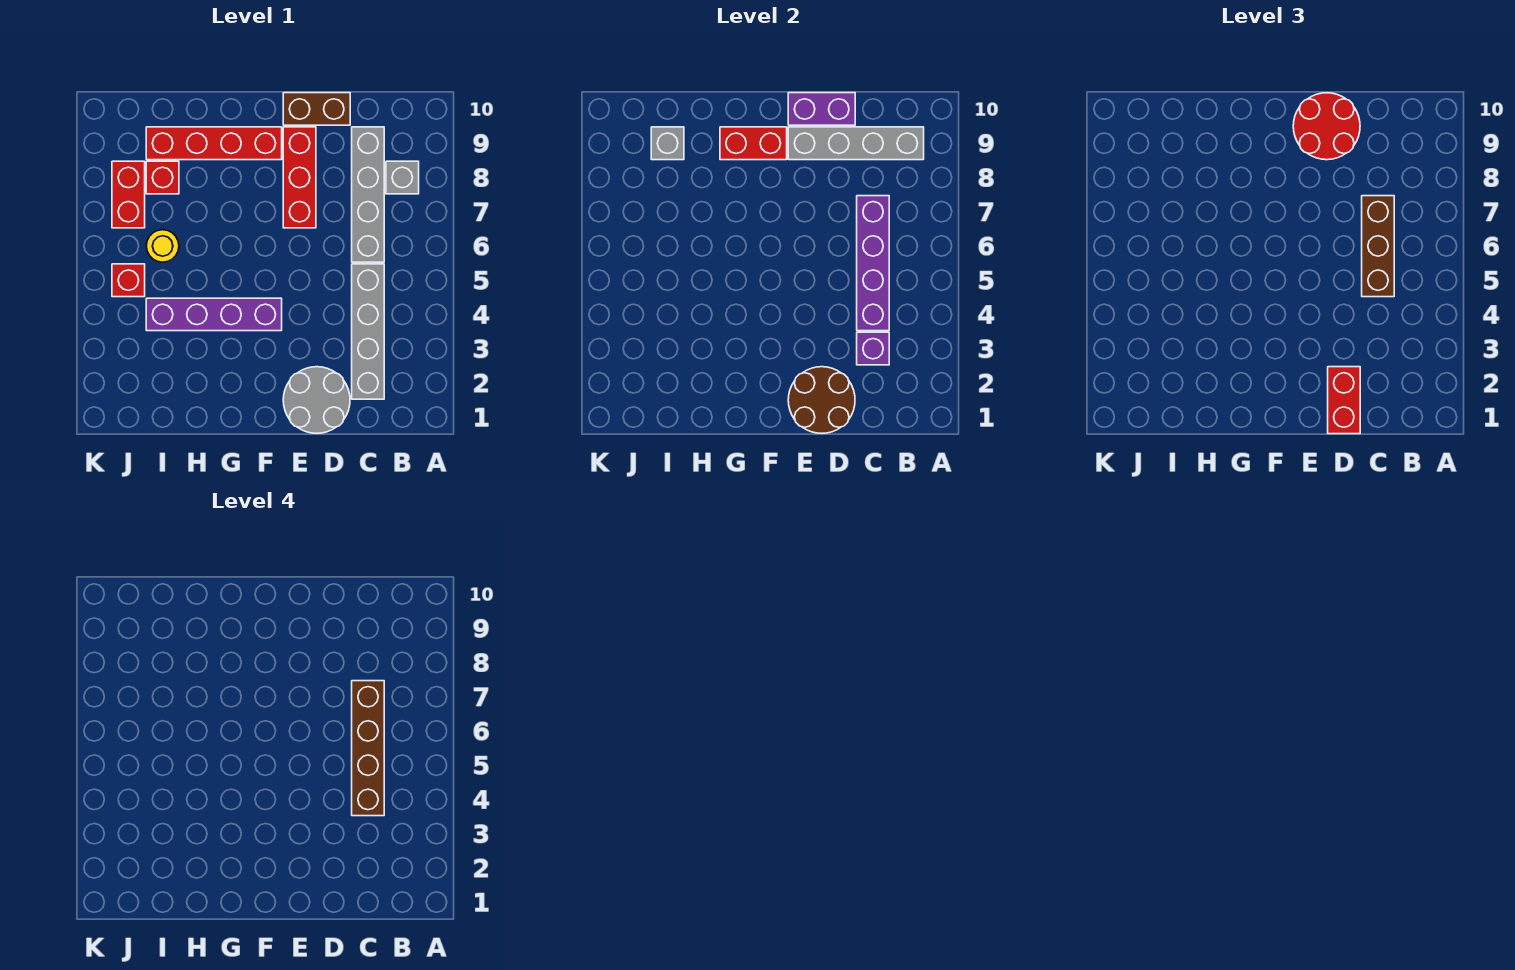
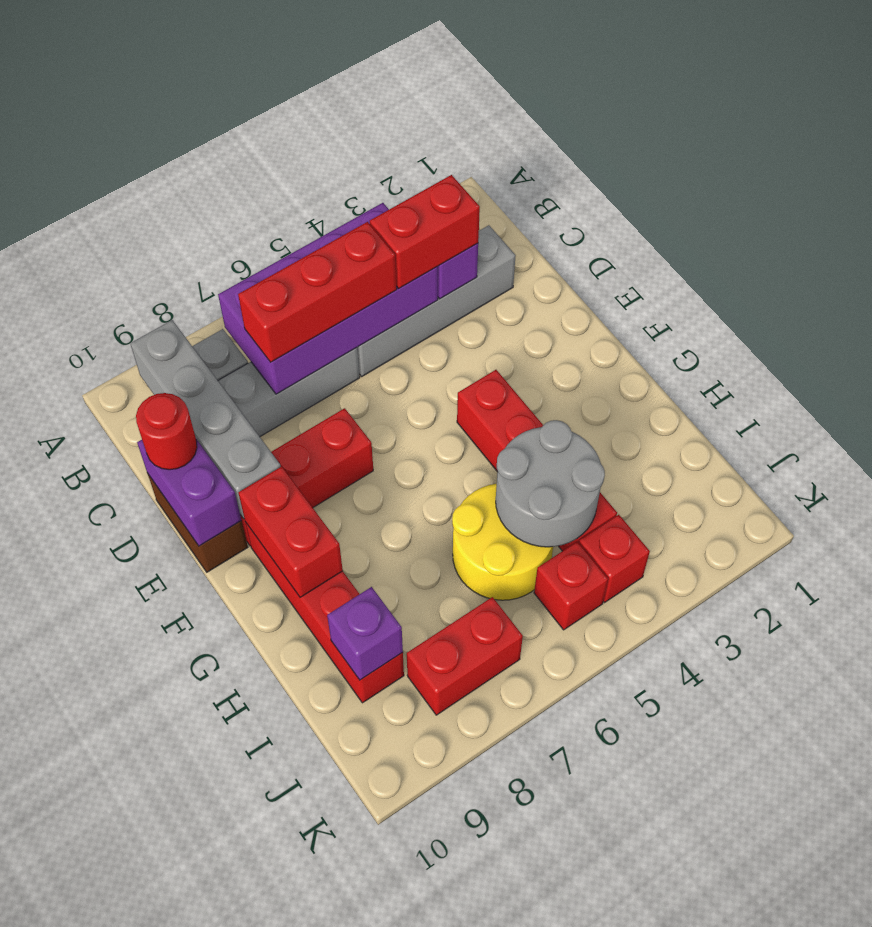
purple brick C4:C7 level 2 -> purple brick B4:C7 level 2
brown brick C4:C7 level 4 -> none
brown brick C5:C7 level 3 -> red brick C5:C7 level 3
grey round brick D1:E2 level 1 -> grey round brick H4:I5 level 2
brown round brick D1:E2 level 2 -> none
red brick D1:D2 level 3 -> red brick C3:C4 level 3
red round brick D9:E10 level 3 -> red round brick D10 level 3
purple brick F4:I4 level 1 -> red brick F4:I4 level 1
yellow round brick I6 level 1 -> yellow round brick H5:I6 level 1
red brick I8 level 1 -> red brick J4 level 1
grey brick I9 level 2 -> purple brick I9 level 2

